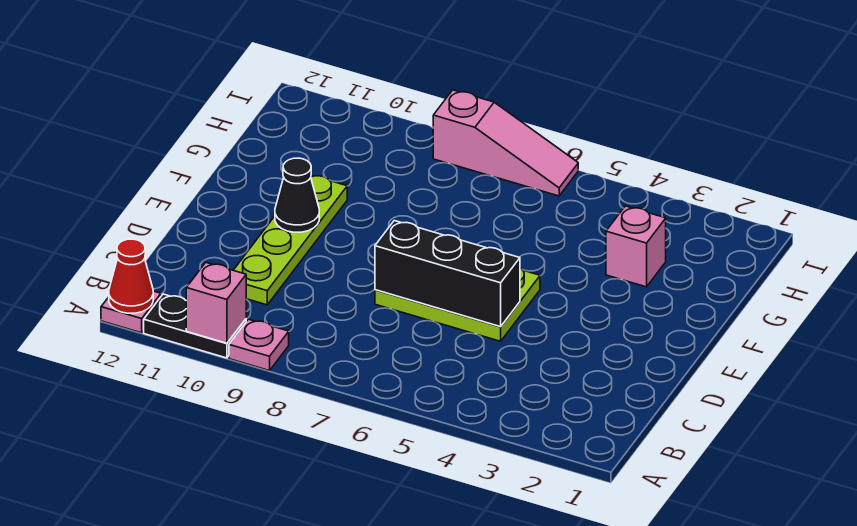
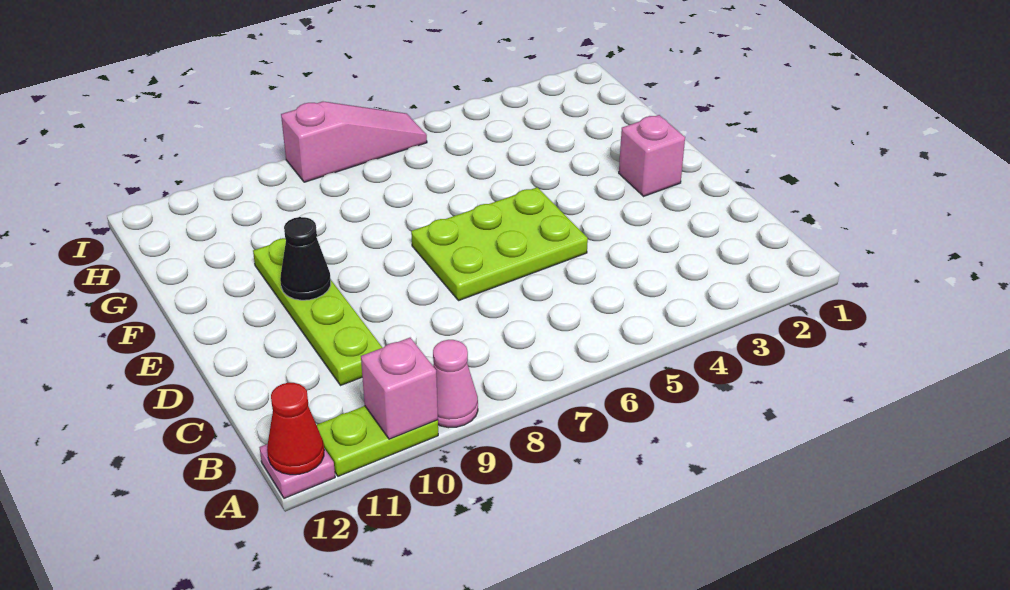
pink plate A9 level 1 -> pink cone A9 level 1
black plate A10:A11 level 1 -> lime plate A10:A11 level 1
black brick D5:D7 level 2 -> none
pink brick G3 level 1 -> pink brick E2 level 1

